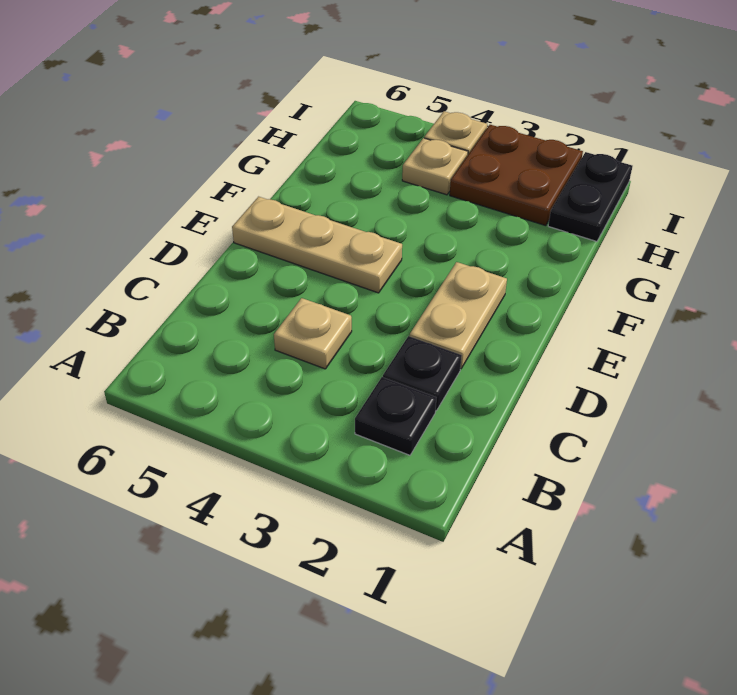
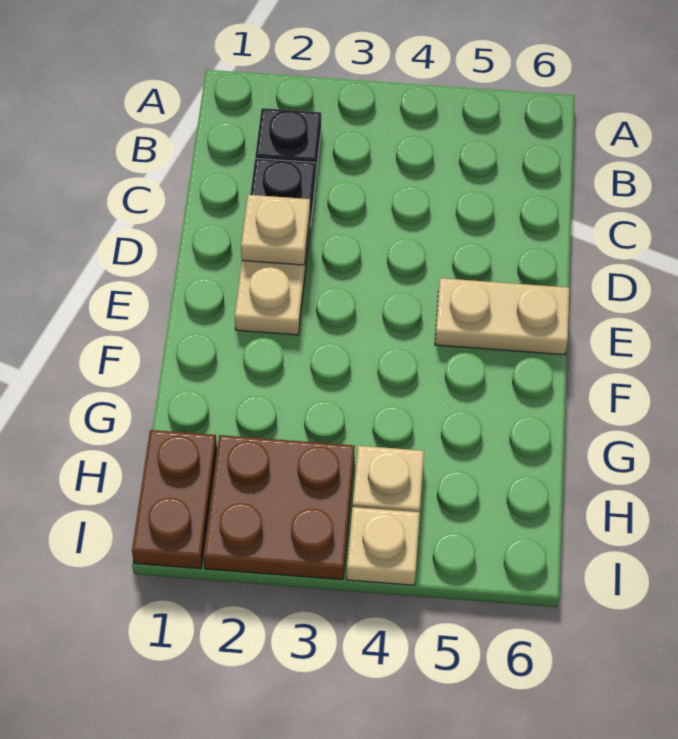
tan plate C4 level 1 -> tan plate D2 level 2
tan plate E4:E6 level 1 -> tan plate E5:E6 level 1
black plate H1:I1 level 1 -> brown plate H1:I1 level 1

